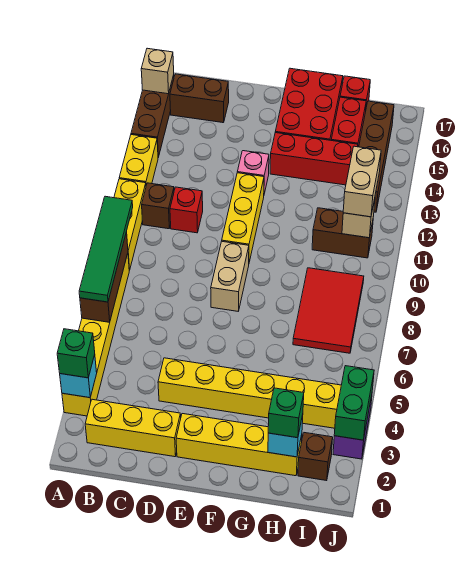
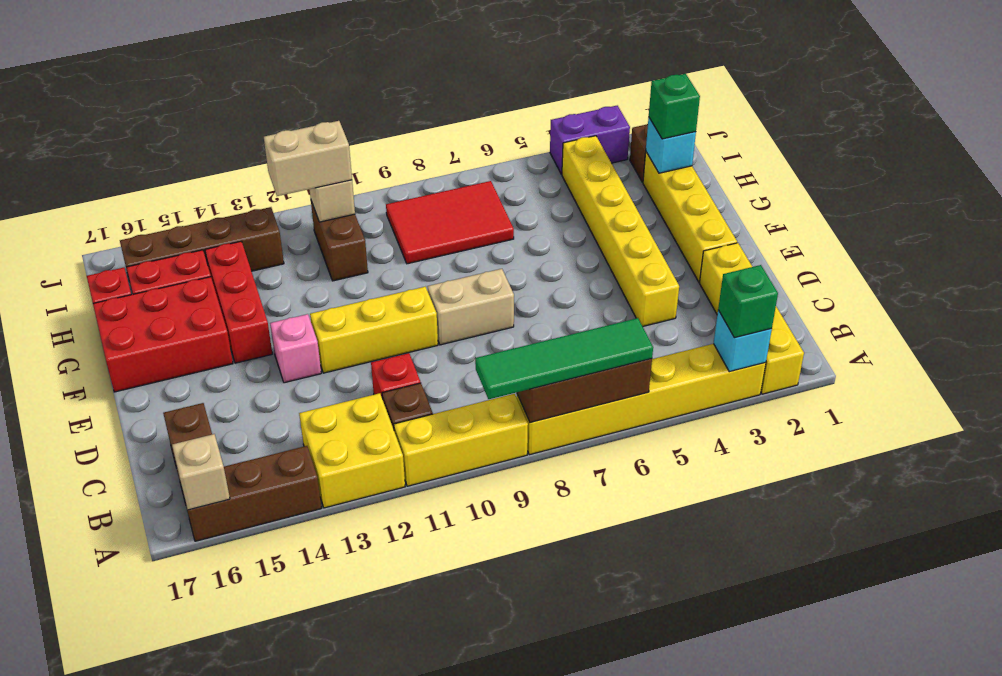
yellow brick A12:A13 level 1 -> yellow brick A12:B13 level 1
yellow brick B2:D2 level 1 -> yellow brick A2:D2 level 1
green brick J3:J4 level 2 -> none

